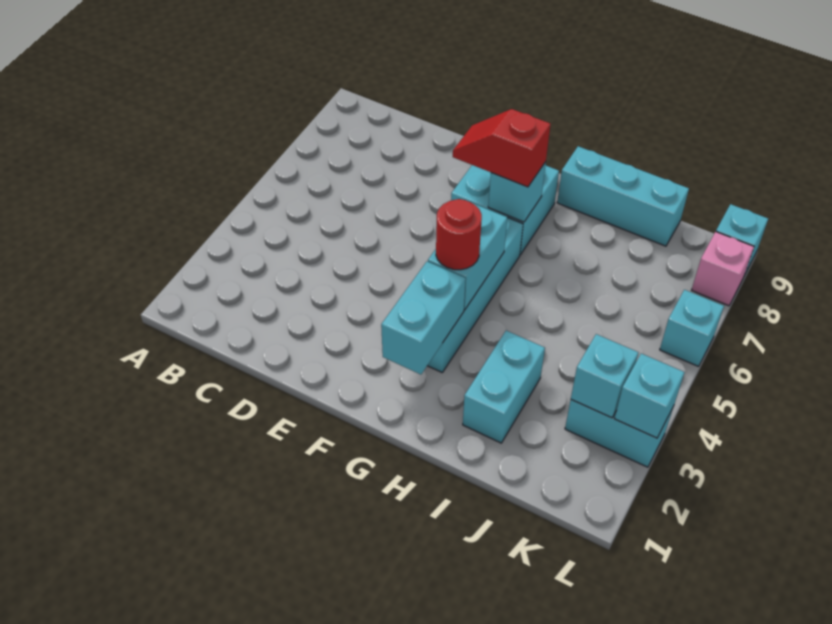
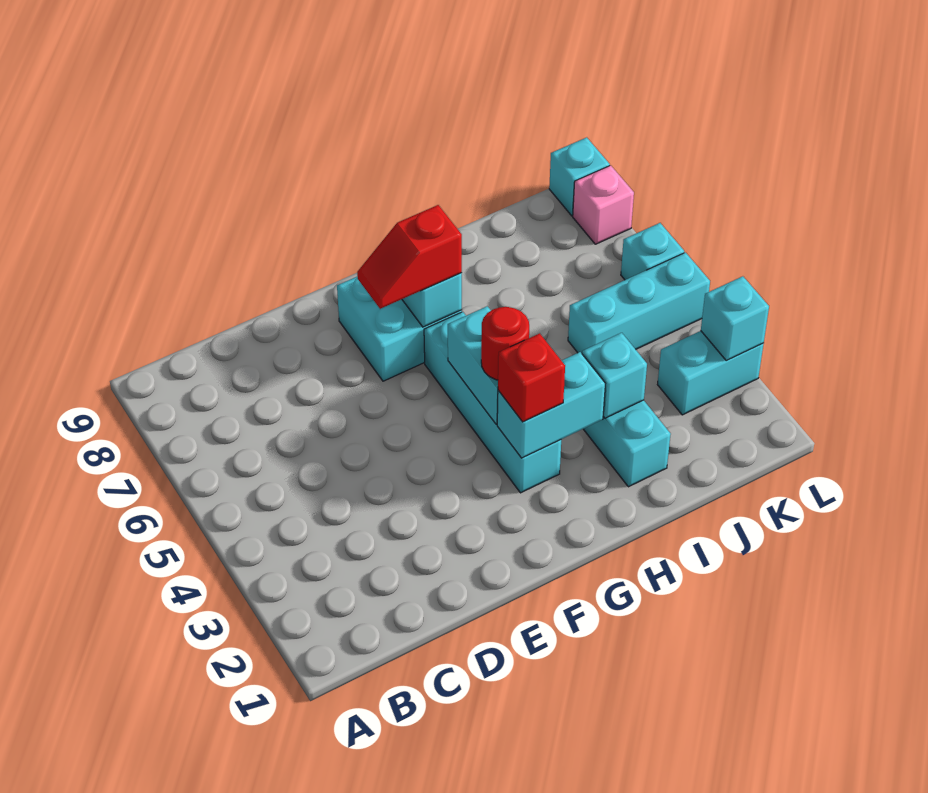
cyan brick G2:G3 level 2 -> cyan brick G3:H3 level 2
none -> red brick G3 level 3
cyan brick H9:J9 level 1 -> cyan brick J5:L5 level 1
cyan brick K3 level 2 -> cyan brick I3 level 2

